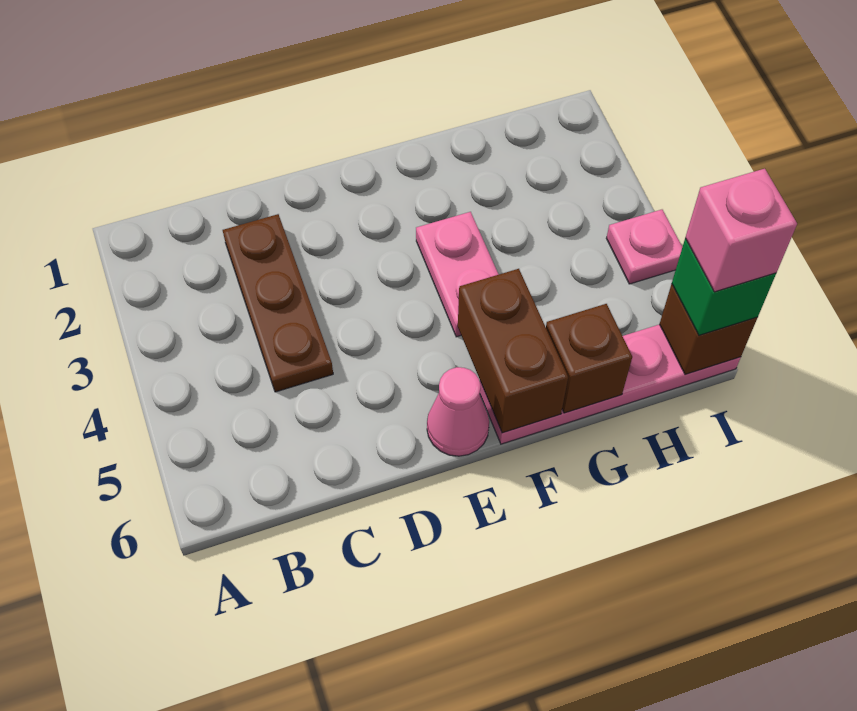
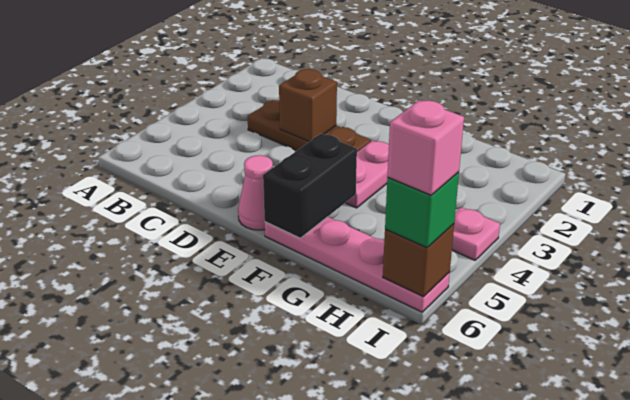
brown plate C2:C4 level 1 -> brown plate C3:E3 level 1
brown brick F5:F6 level 2 -> black brick F5:F6 level 2
brown brick G6 level 2 -> brown brick D3 level 2

